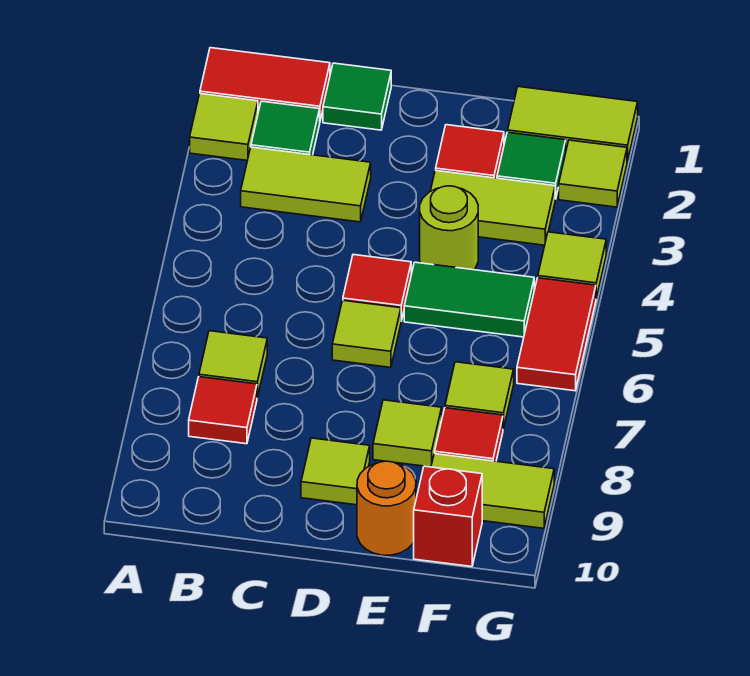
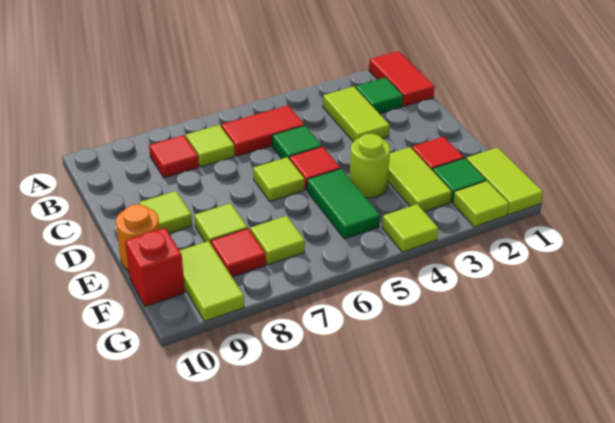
lime tile A2 level 1 -> none
green tile C1 level 1 -> green tile C5 level 1
red tile G5:G6 level 1 -> red tile B5:B6 level 1

